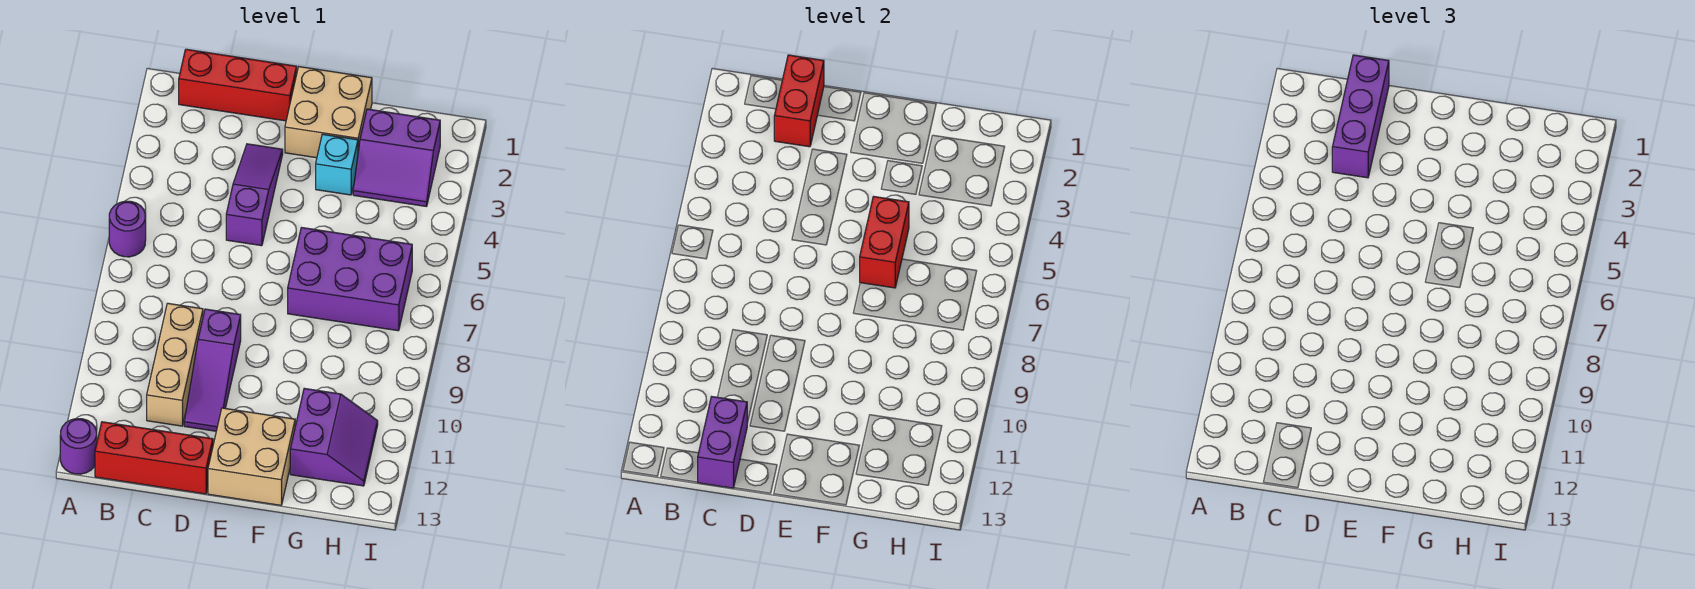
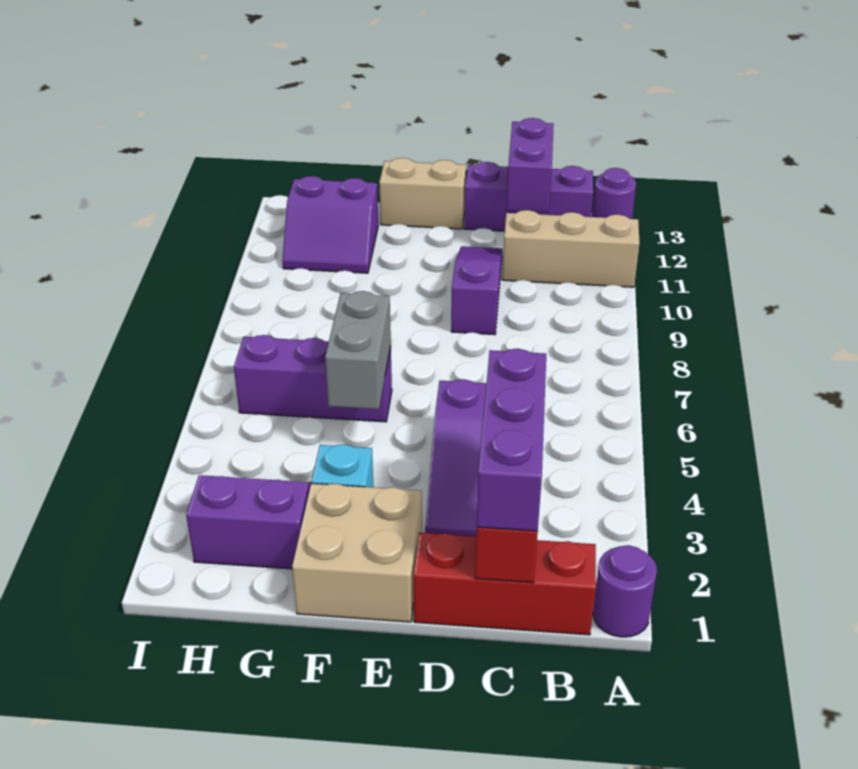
purple round brick A6 level 1 -> purple round brick A1 level 1
red brick B13:D13 level 1 -> purple brick B13:D13 level 1
tan brick C9:C11 level 1 -> tan brick A11:C11 level 1
tan brick E12:F13 level 1 -> tan brick E13:F13 level 1
red brick F5:F6 level 2 -> grey brick F5:F6 level 2
purple brick F6:H7 level 1 -> purple brick F6:H6 level 1
purple slope G11:H12 level 1 top G -> purple slope G11:H12 level 1 top 12

